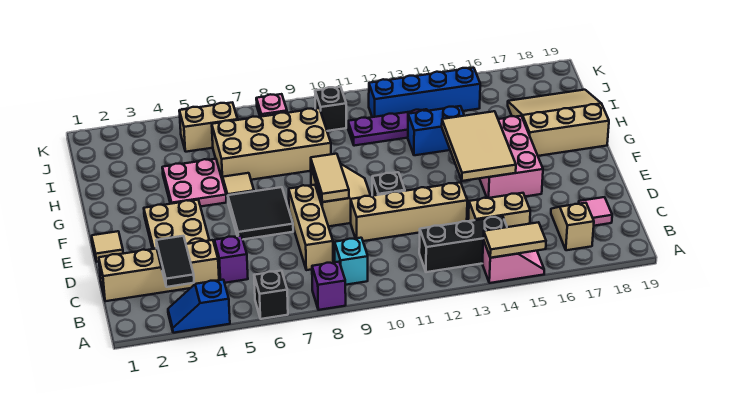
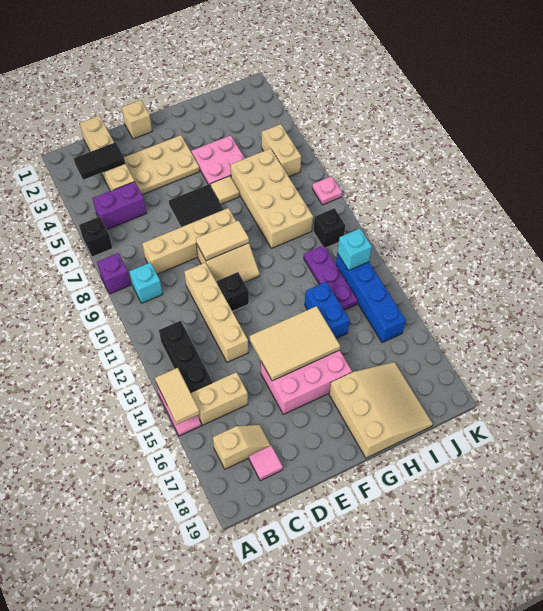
blue slope A3:A4 level 1 top 4 -> none
purple brick C5 level 1 -> purple brick B5:C5 level 1
tan brick C8:E8 level 1 -> tan brick C8:F8 level 1
tan brick C14:C15 level 1 -> tan brick B15:C15 level 1
tan tile E1 level 1 -> tan brick E1 level 1
none -> cyan brick J12 level 2

